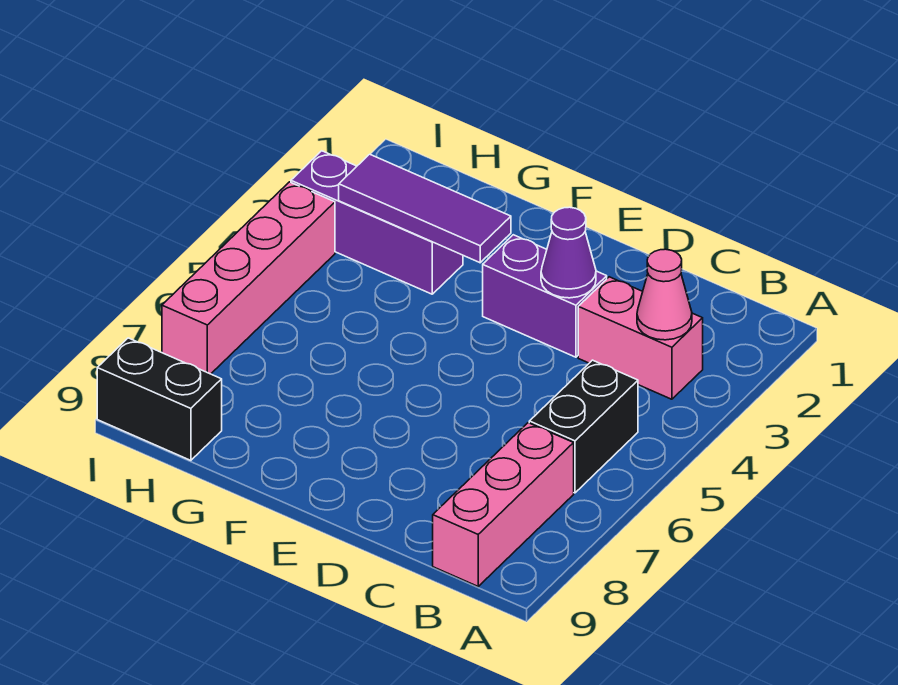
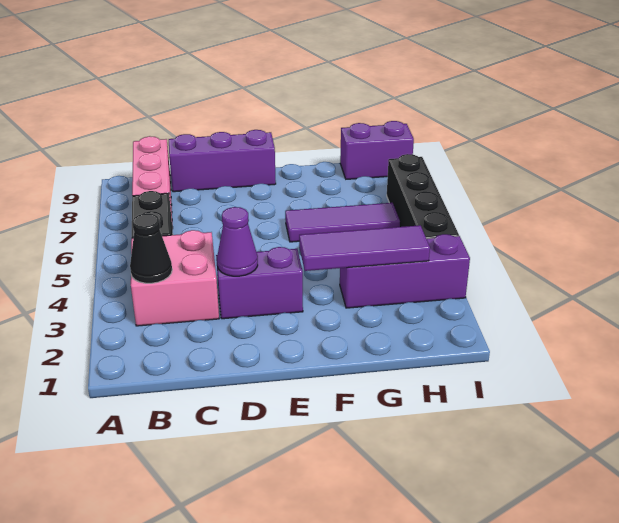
pink brick B3:C3 level 1 -> pink brick B3:C4 level 1
pink cone B3 level 2 -> black cone B3 level 2
none -> purple brick C9:E9 level 1
none -> purple tile F6:H6 level 1
black brick H9:I9 level 1 -> purple brick H9:I9 level 1
pink brick I4:I7 level 1 -> black brick I4:I7 level 1

